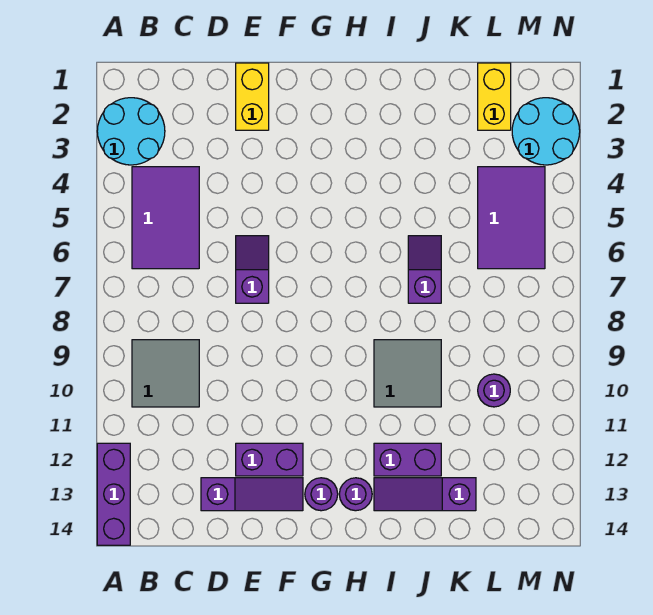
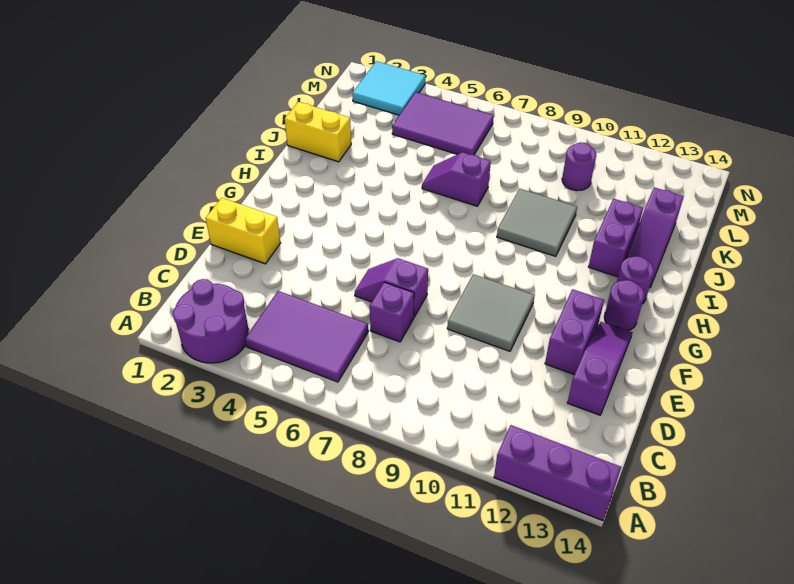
cyan round brick A2:B3 level 1 -> purple round brick A2:B3 level 1
grey tile B9:C10 level 1 -> grey tile E9:F10 level 1
none -> purple brick D7 level 1
yellow brick L1:L2 level 1 -> yellow brick J1:J2 level 1
cyan round brick M2:N3 level 1 -> cyan tile M2:N3 level 1

